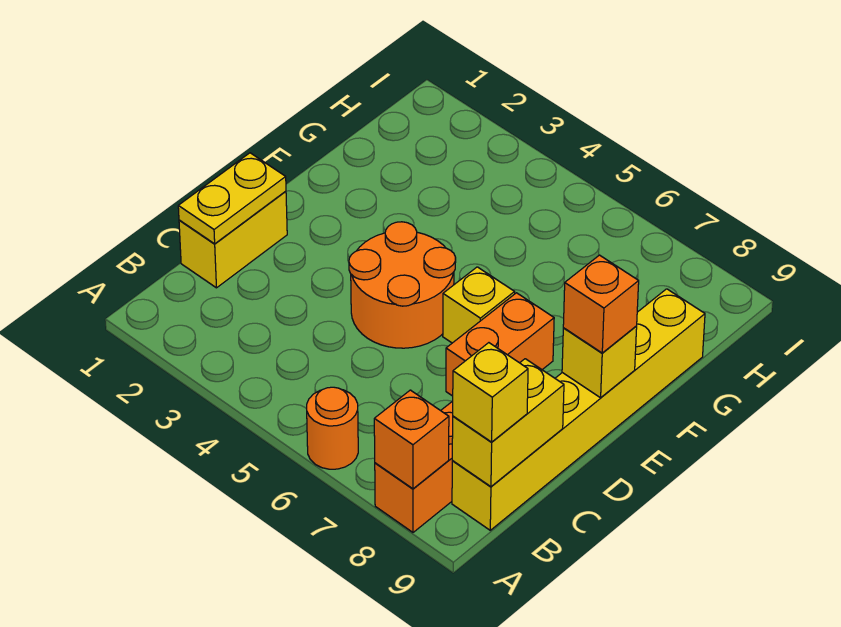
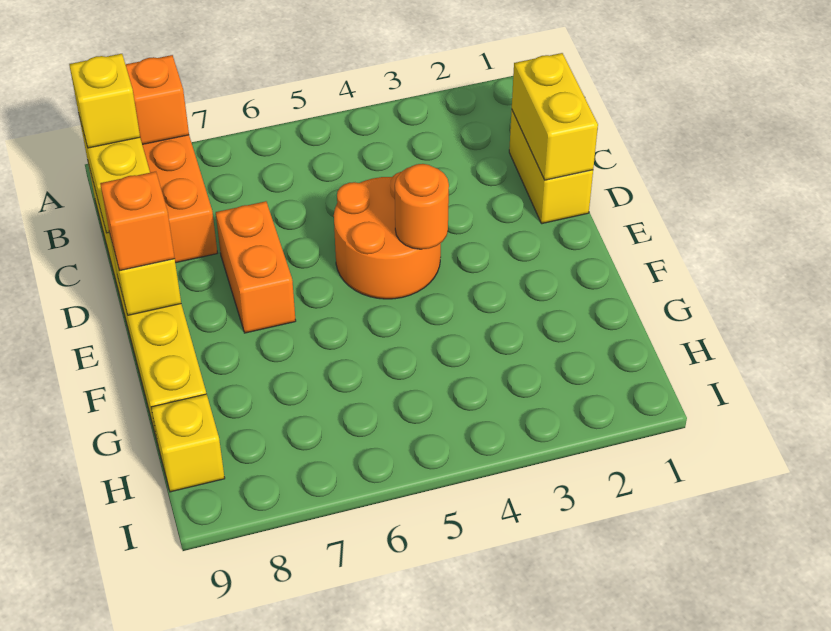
orange round brick A6 level 1 -> orange round brick E4 level 2
yellow plate C1:D1 level 2 -> yellow brick C1:D1 level 2
yellow brick E6 level 1 -> yellow brick H9 level 1

